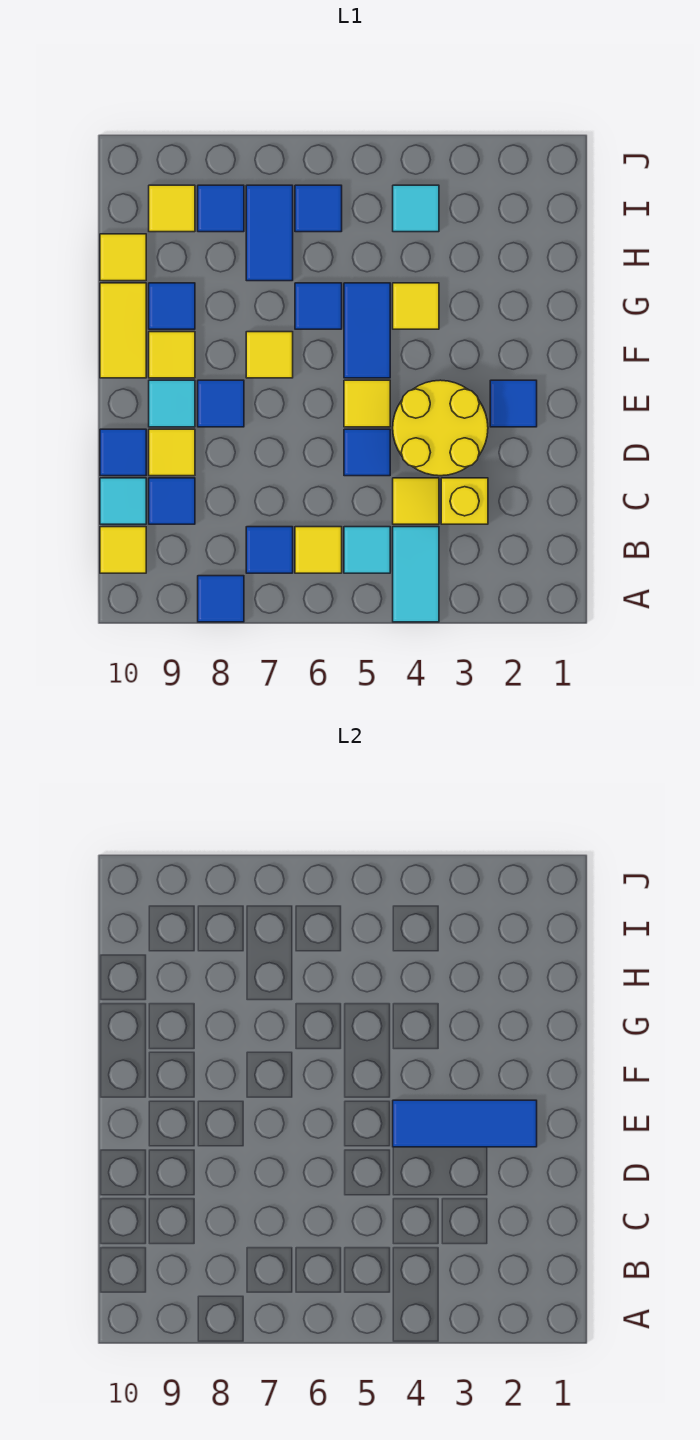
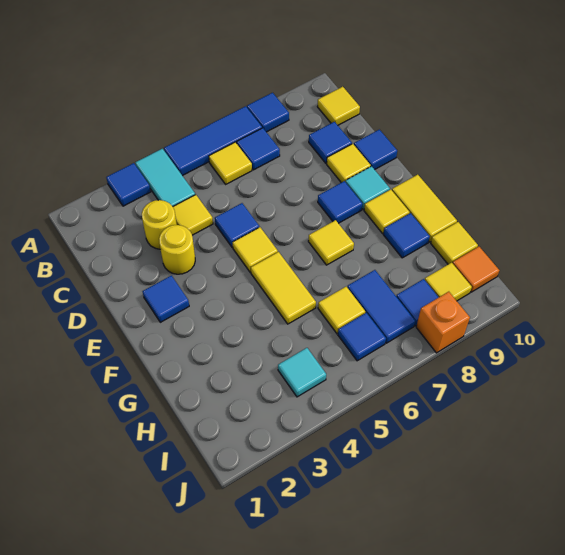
cyan tile B5 level 1 -> none
yellow brick C3 level 1 -> yellow round brick C3 level 1
cyan tile C10 level 1 -> none
yellow round brick D3:E4 level 1 -> yellow round brick D3 level 1
blue tile E2:E4 level 2 -> blue tile A5:A7 level 1
blue tile F5:G5 level 1 -> yellow tile F5:G5 level 1
yellow tile G4 level 1 -> yellow tile H6 level 1
blue tile G6 level 1 -> blue tile A3 level 1
none -> orange tile I10 level 1
none -> orange brick J8 level 1

